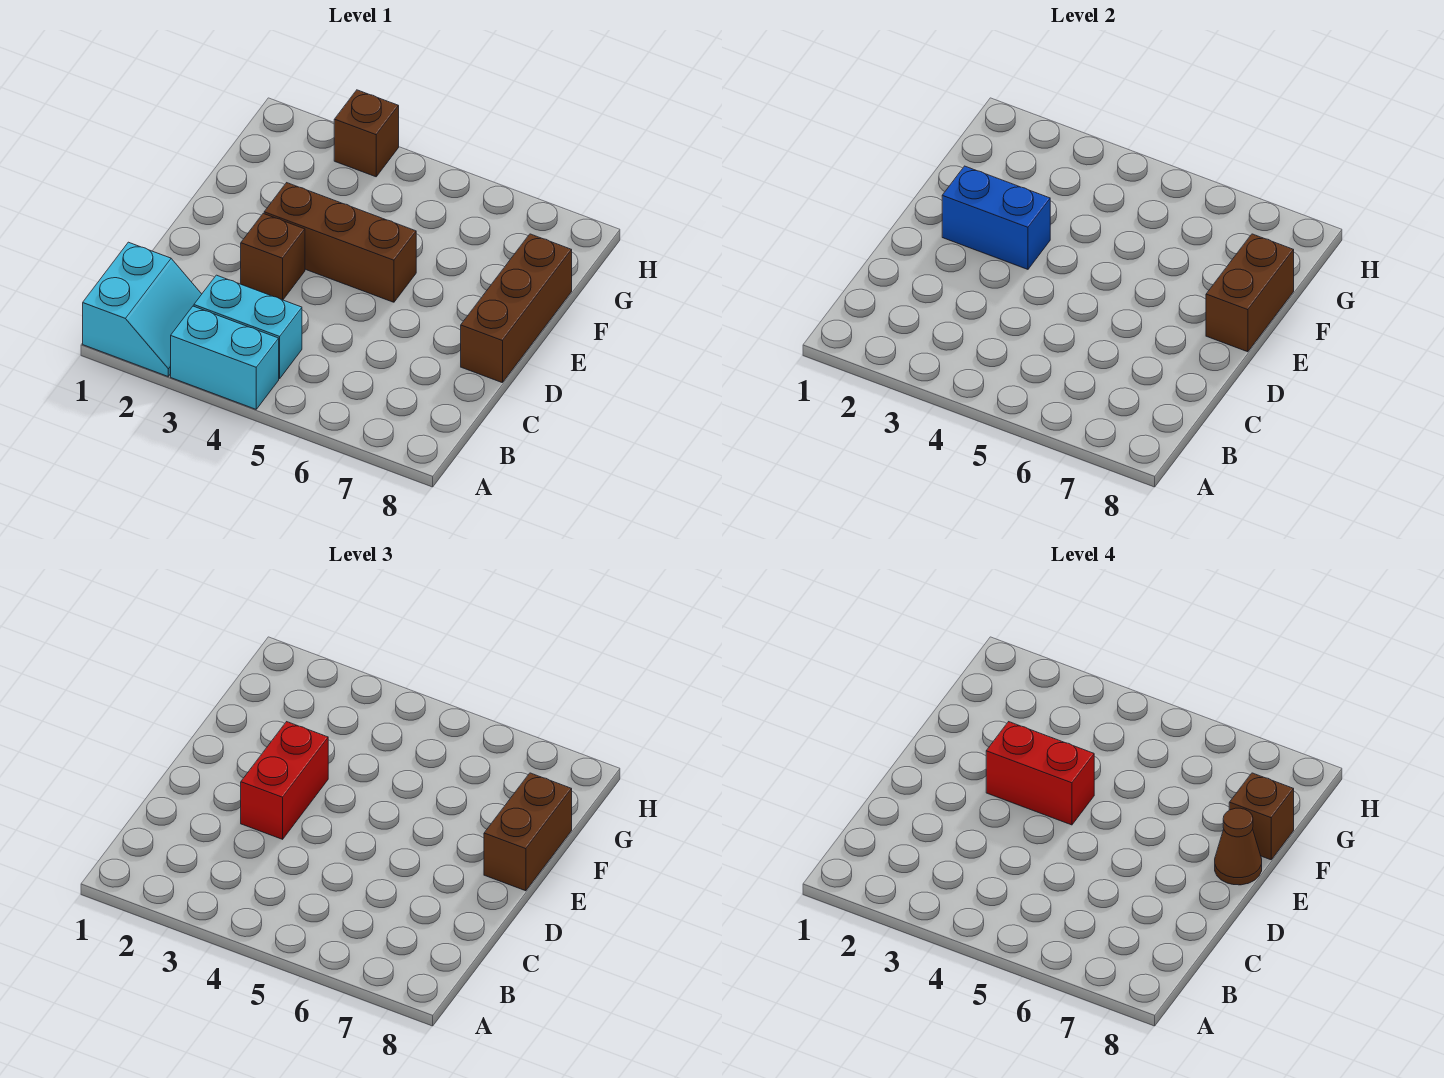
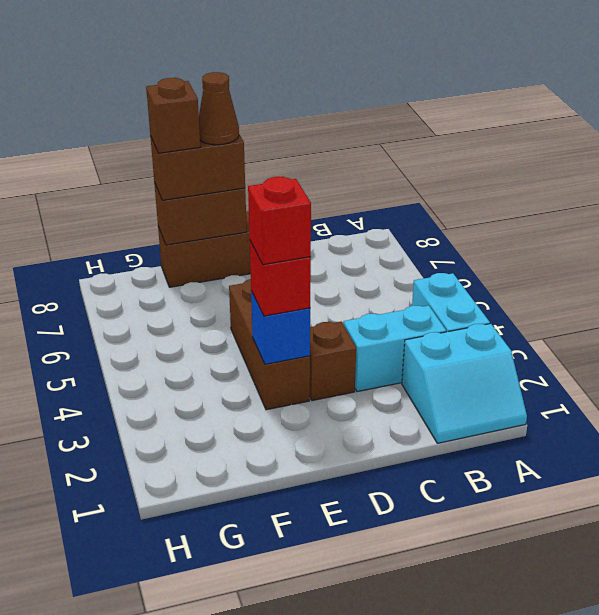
cyan slope A1:B2 level 1 top 1 -> cyan slope A1:B2 level 1 top 2
cyan brick B3:B4 level 1 -> cyan brick B3:C3 level 1
red brick D3:E3 level 3 -> red brick E3 level 3
blue brick E2:E3 level 2 -> blue brick E3 level 2
red brick E3:E4 level 4 -> red brick E3 level 4
brown brick H3 level 1 -> none

